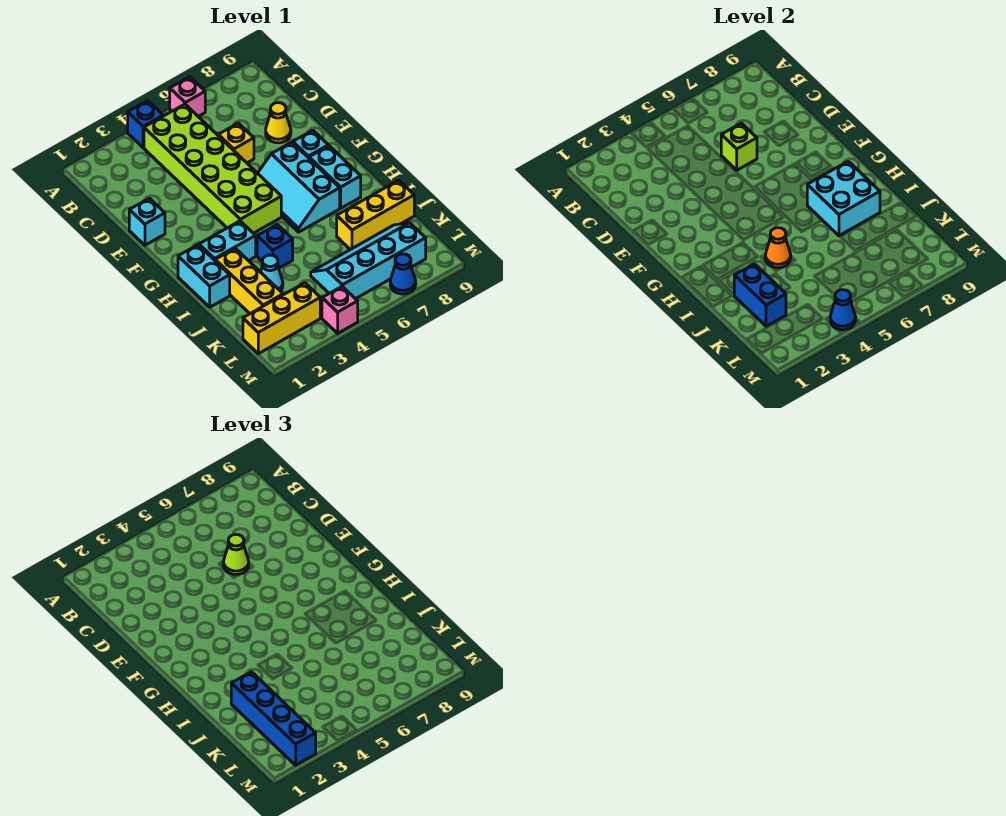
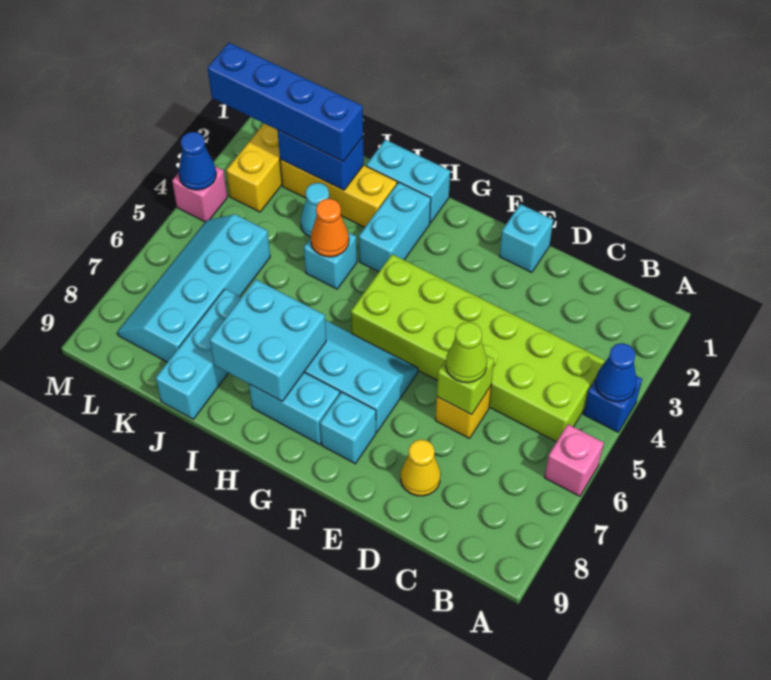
blue brick I4 level 1 -> cyan brick I4 level 1
yellow brick J7:J9 level 1 -> cyan brick J7:J9 level 1
cyan slope K5:L8 level 1 top L -> cyan slope K5:L8 level 1 top K
blue cone M7 level 1 -> blue cone A4 level 2

